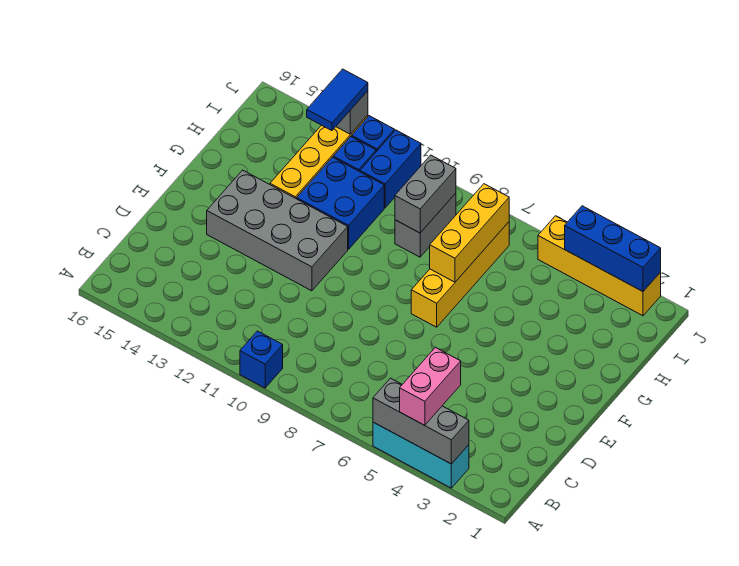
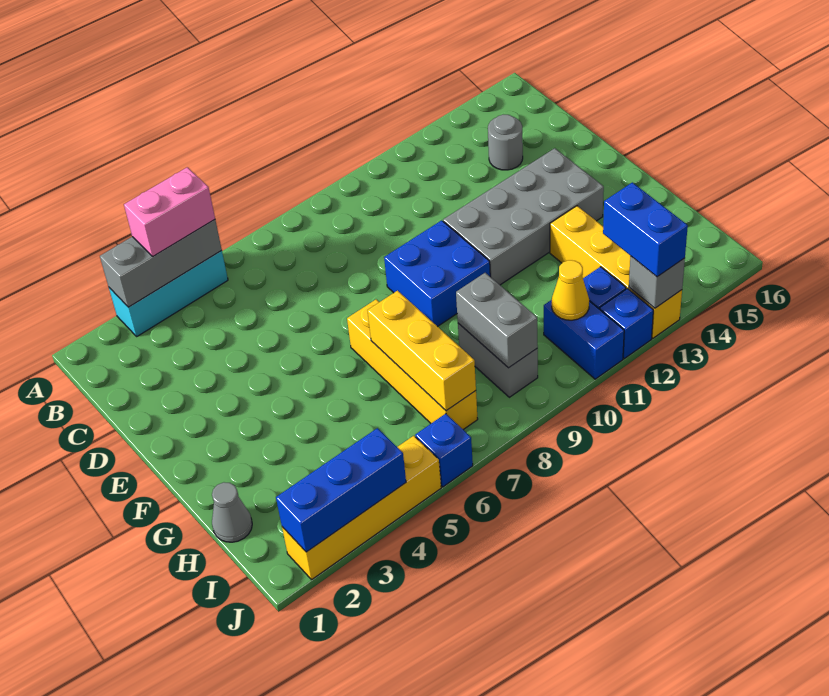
pink brick A4:B4 level 3 -> pink brick A4:A5 level 3
blue brick A10 level 1 -> blue brick J6 level 1
none -> grey round brick C14 level 1
blue brick G11:H12 level 1 -> blue brick E9:F10 level 1
none -> grey cone H1 level 1
none -> yellow cone I11 level 2
blue tile I13:J13 level 3 -> blue brick I13:J13 level 3

